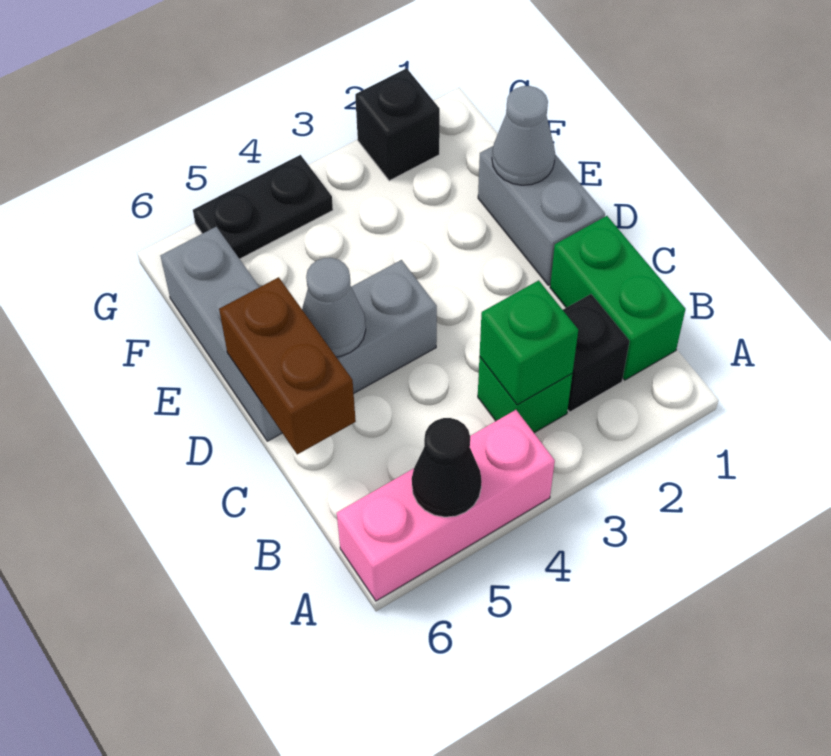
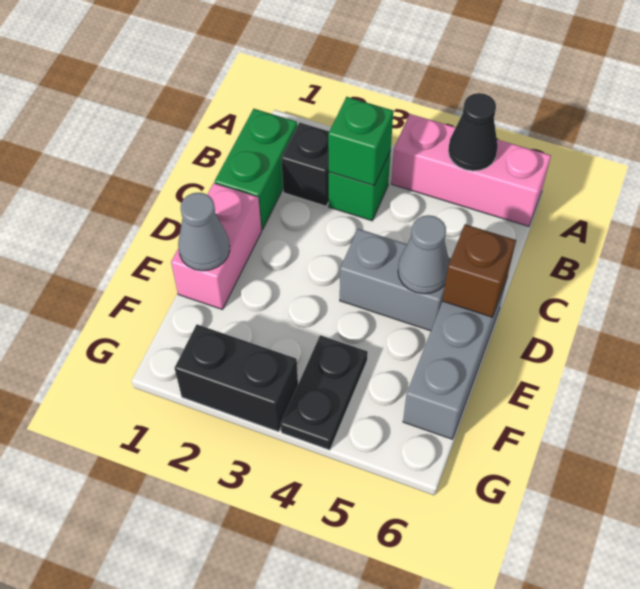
brown brick C6:D6 level 2 -> brown brick D6 level 2
grey brick D1:E1 level 1 -> pink brick D1:E1 level 1
black brick G2 level 1 -> black brick G2:G3 level 1
black plate G4:G5 level 1 -> black plate F4:G4 level 1

